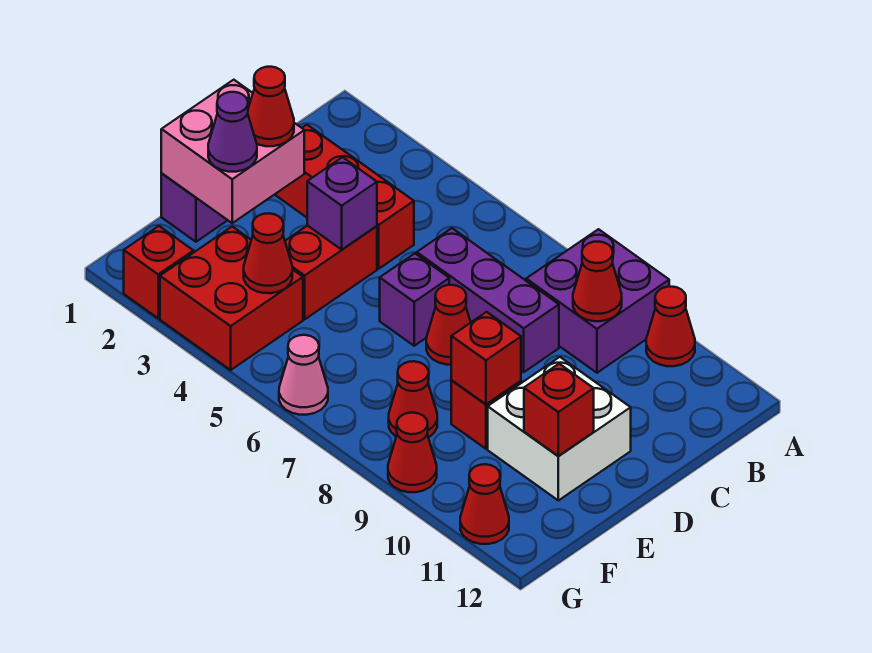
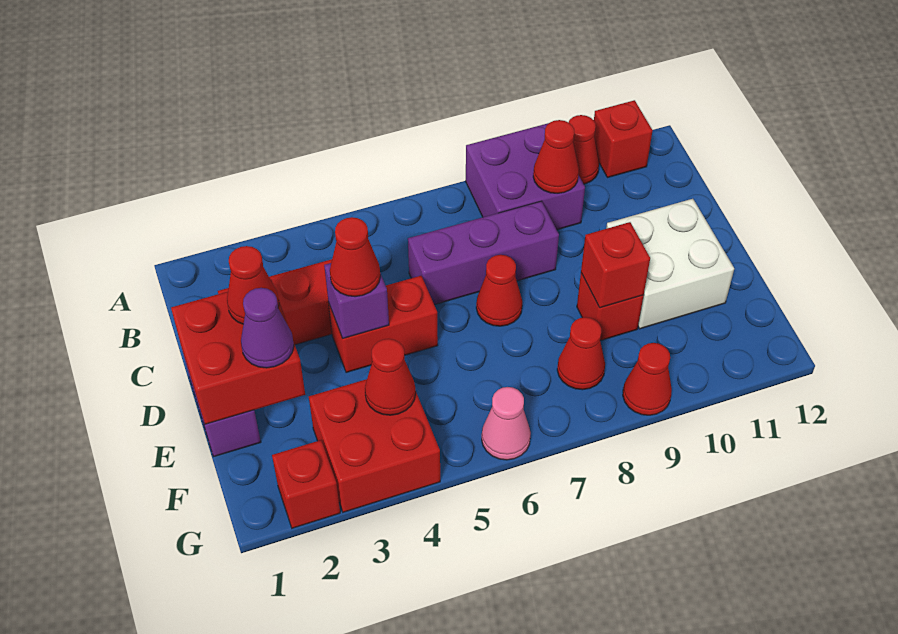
pink brick D1:E2 level 2 -> red brick D1:E2 level 2
red brick D4:E4 level 1 -> red brick D4:D5 level 1
purple brick D6 level 1 -> none
red brick E11 level 2 -> red brick A11 level 1
red cone G11 level 1 -> red cone D4 level 3

